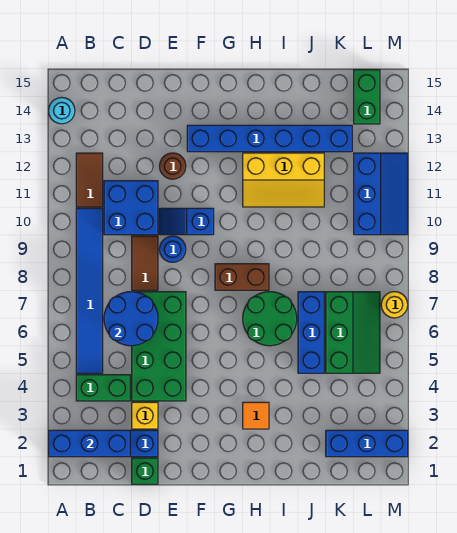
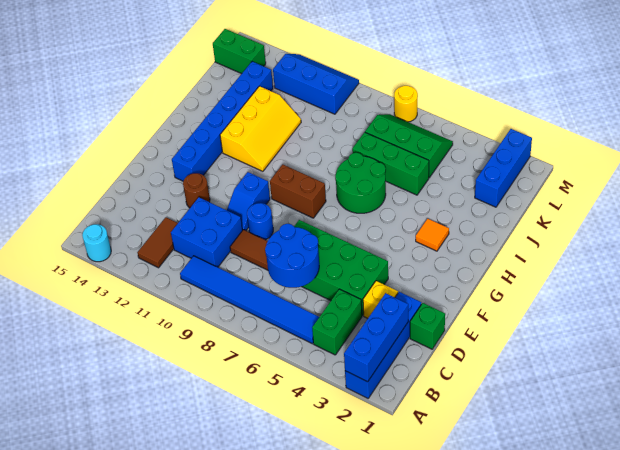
brown tile B11:B12 level 1 -> brown tile B12:C12 level 1
brown brick G8:H8 level 1 -> brown brick G8:G9 level 1
blue brick J5:J7 level 1 -> green brick J5:J7 level 1

